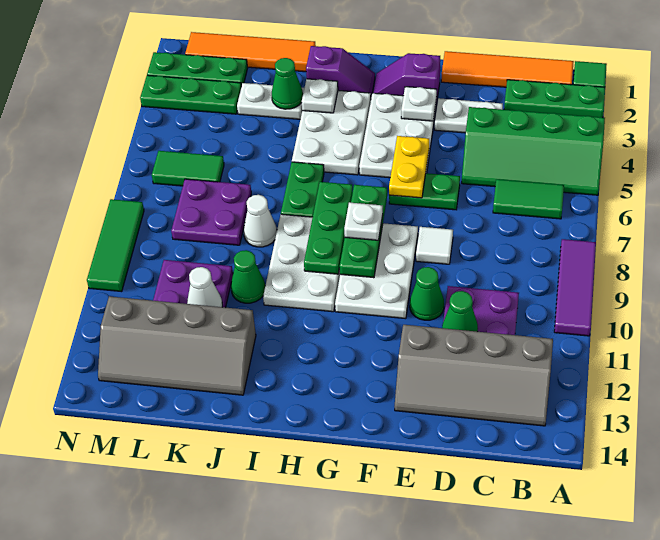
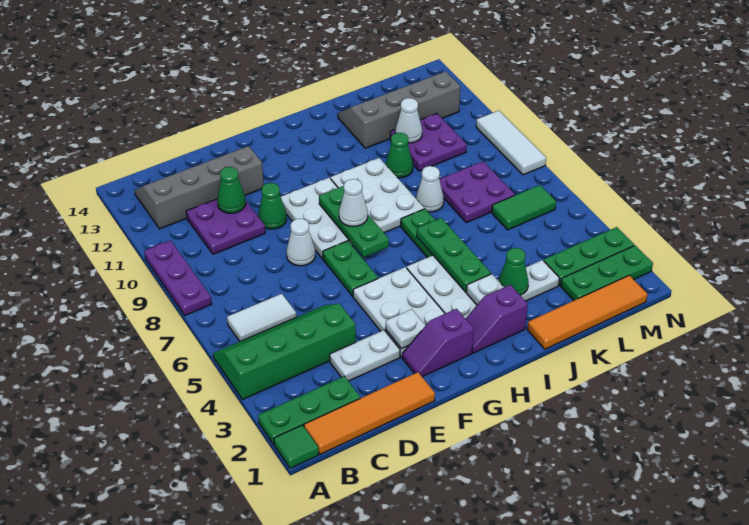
purple tile A8:A10 level 1 -> purple plate A8:A10 level 1
green tile B6:C6 level 1 -> white tile B6:C6 level 1
green plate E6:F6 level 1 -> green plate F6:F7 level 1
white tile E8 level 1 -> white cone E8 level 1
purple slope F2:G2 level 1 top F -> purple slope F2:G2 level 1 top G
yellow plate F5:F6 level 2 -> none
white plate G8 level 3 -> white cone G8 level 3
green plate H7:H9 level 2 -> green plate I4:I6 level 2
green tile N8:N10 level 1 -> white tile N8:N10 level 1

